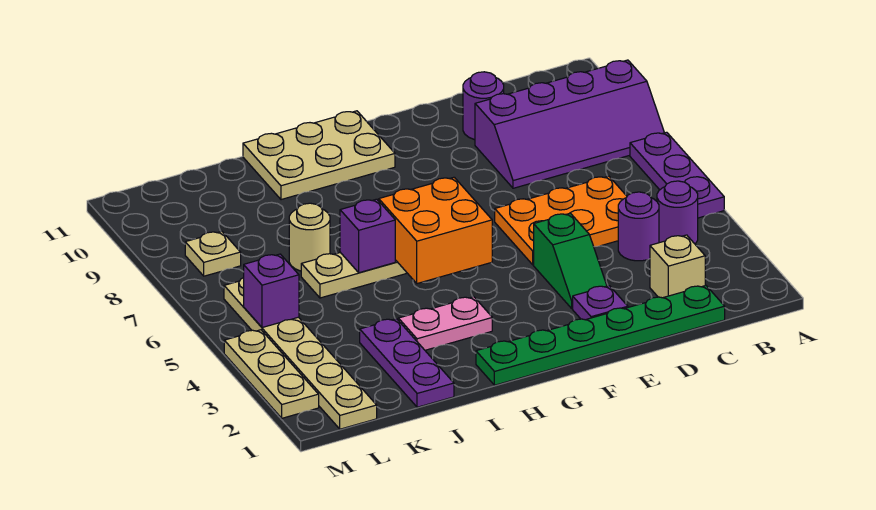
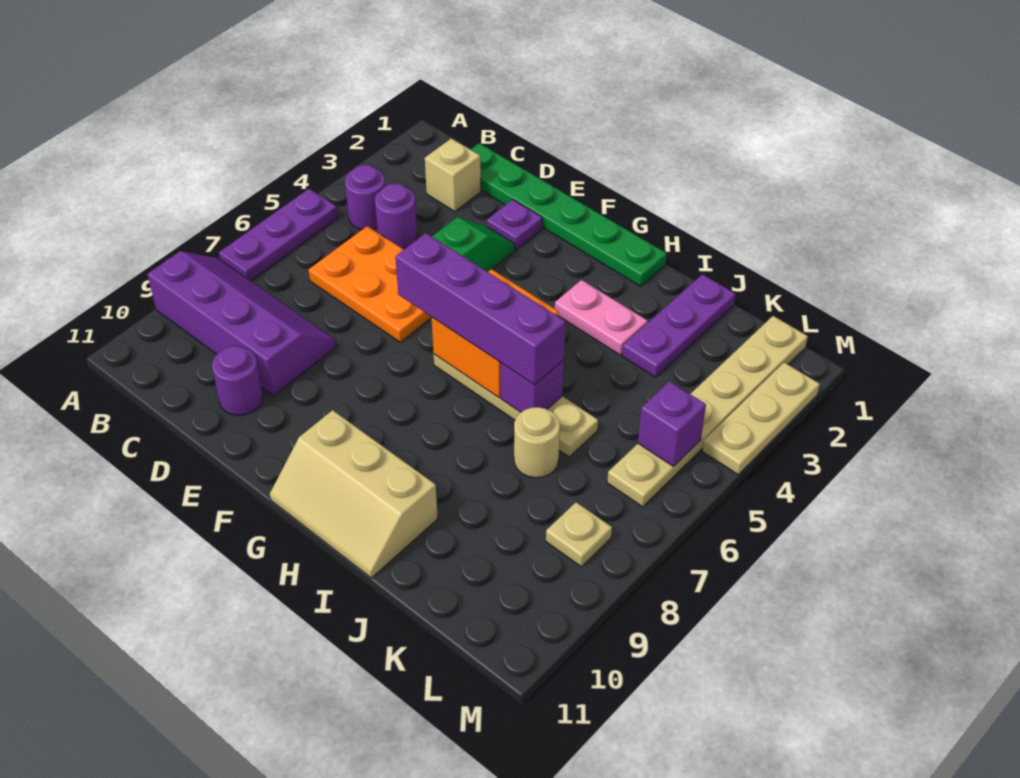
none -> purple brick F6:I6 level 3
tan plate G10:I11 level 1 -> tan slope G10:I11 level 1 top 10

